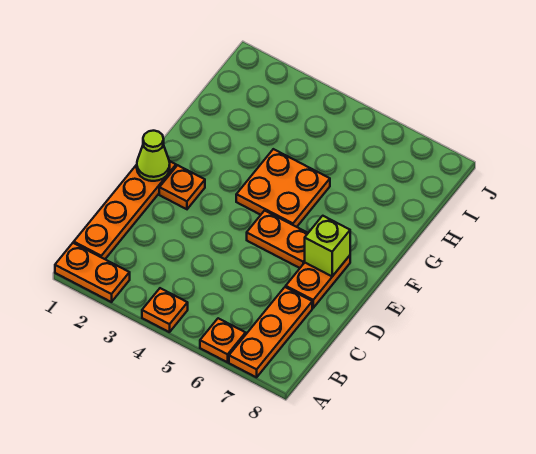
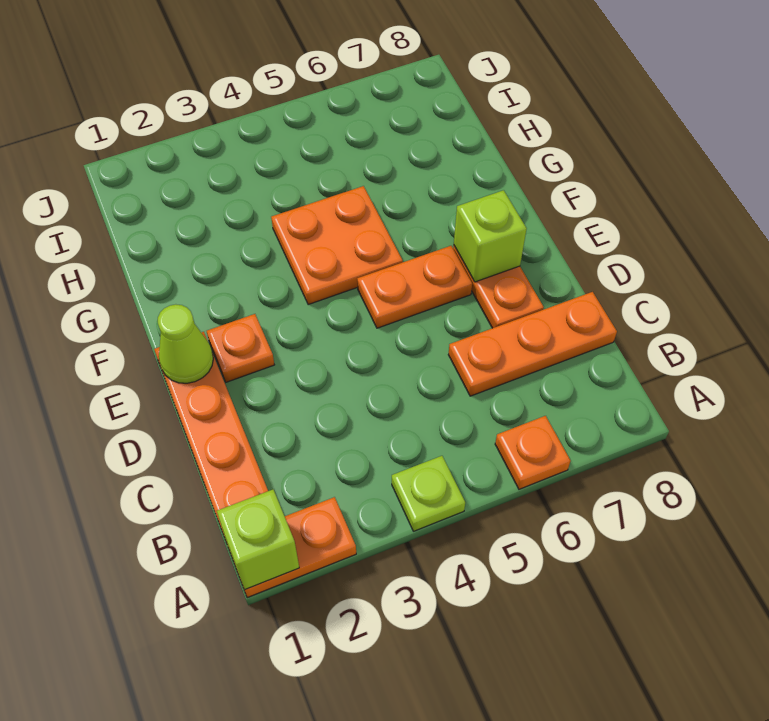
none -> lime brick A1 level 2
orange plate A4 level 1 -> lime plate A4 level 1
orange plate A7:C7 level 1 -> orange plate C6:C8 level 1

